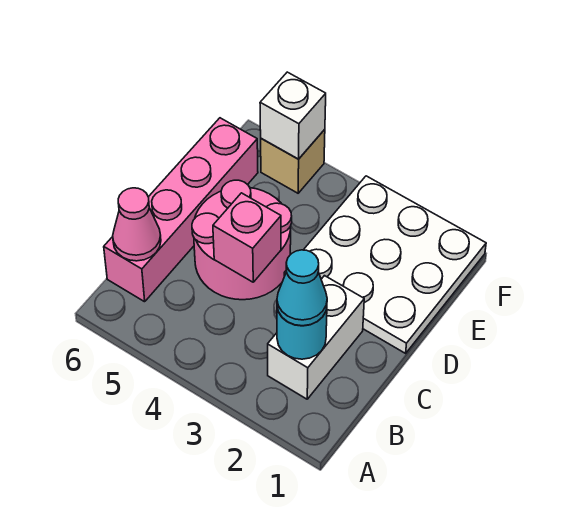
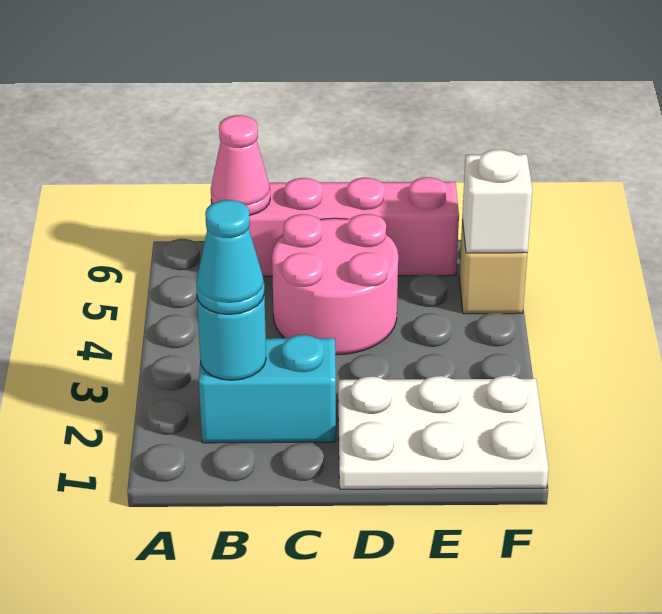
white brick B2:C2 level 1 -> cyan brick B2:C2 level 1
pink brick C4 level 2 -> none
white plate D1:F3 level 1 -> white plate D1:F2 level 1

